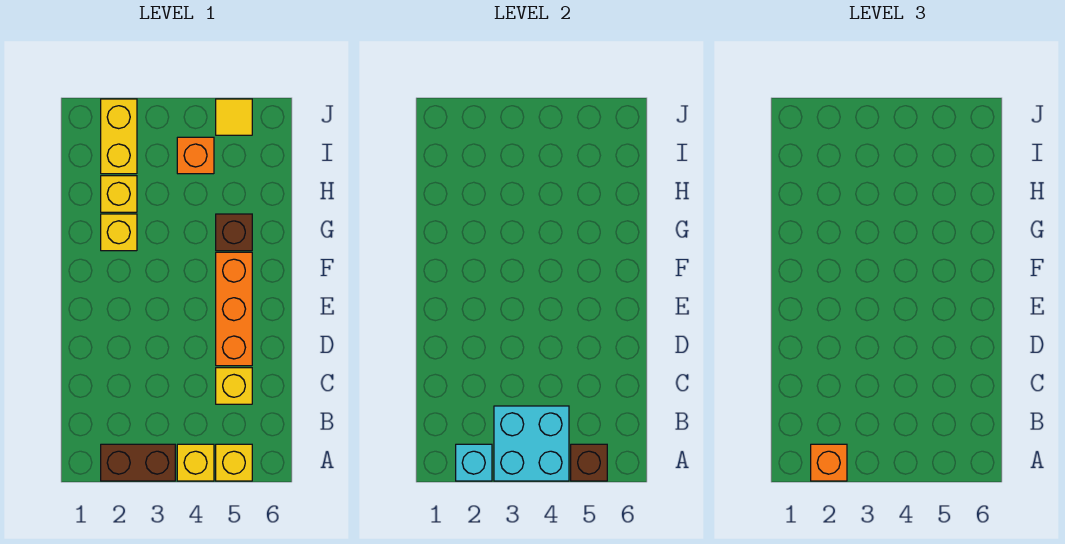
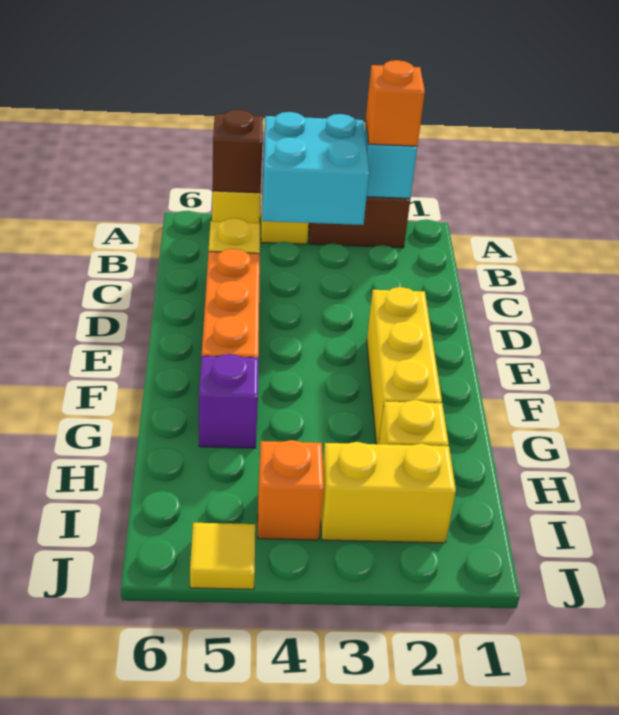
yellow brick G2 level 1 -> yellow brick E2:G2 level 1
brown brick G5 level 1 -> purple brick G5 level 1
yellow brick I2:J2 level 1 -> yellow brick I2:I3 level 1

